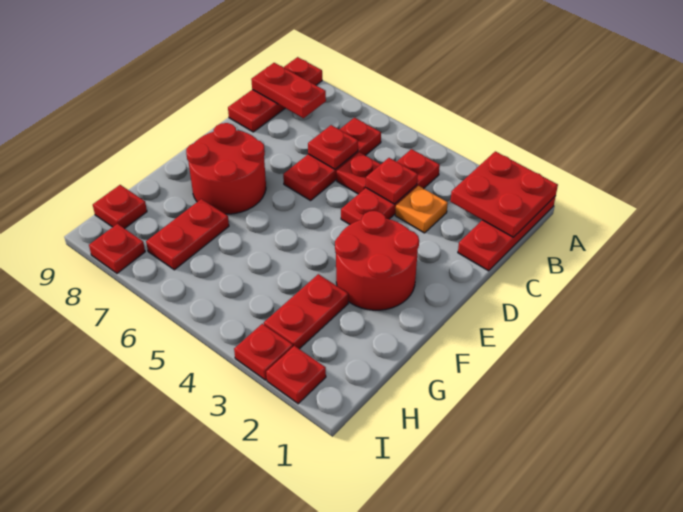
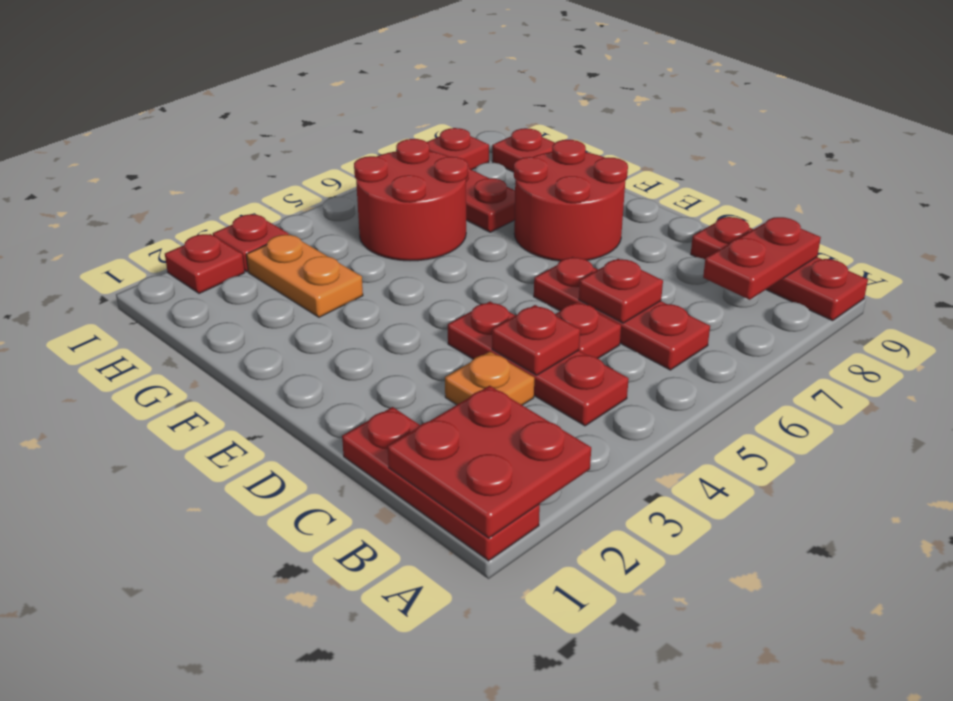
red round brick E2:F3 level 1 -> red round brick G5:H6 level 1
red plate G3:H3 level 1 -> orange plate G3:H3 level 1

